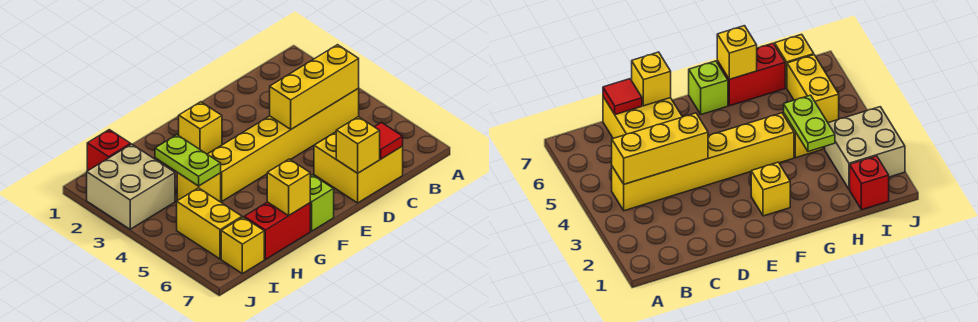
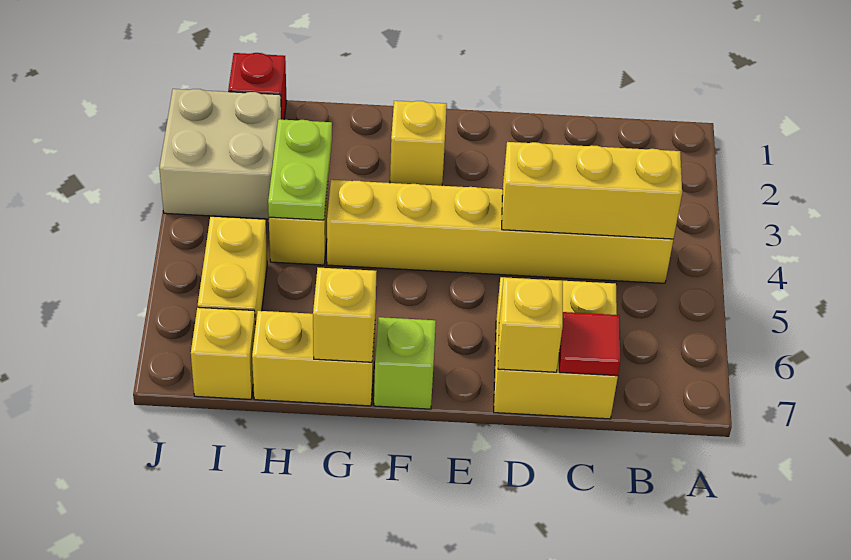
red brick G7:H7 level 1 -> yellow brick G7:H7 level 1

